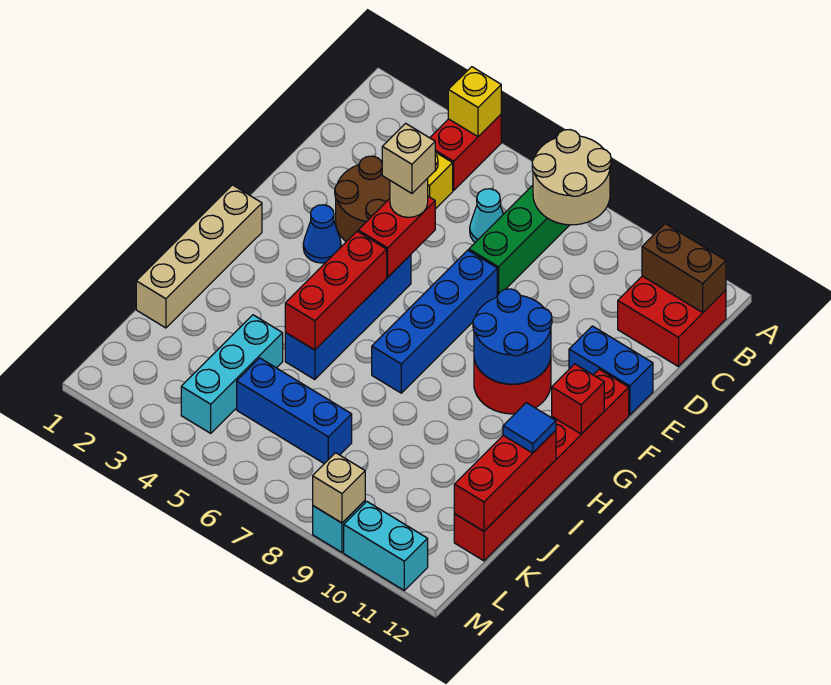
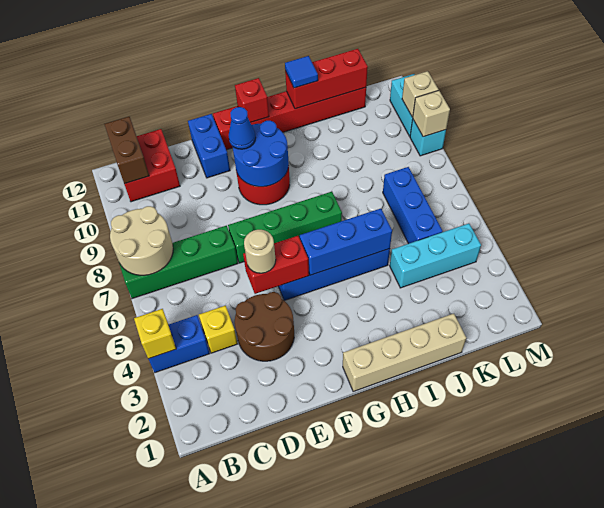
red brick A4:B4 level 1 -> blue brick A4:B4 level 1
cyan cone C6 level 1 -> none
tan brick E5 level 4 -> tan brick M10 level 2
blue brick E7:H7 level 1 -> green brick E7:H7 level 1
blue cone F3 level 1 -> blue cone F10 level 3
red brick G5:I5 level 2 -> blue brick G5:I5 level 2

